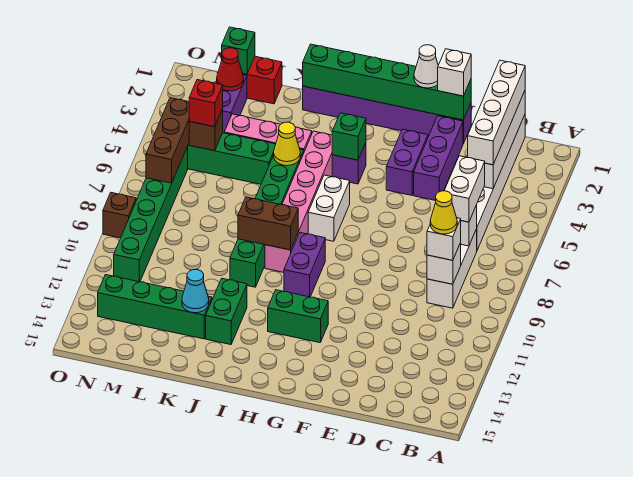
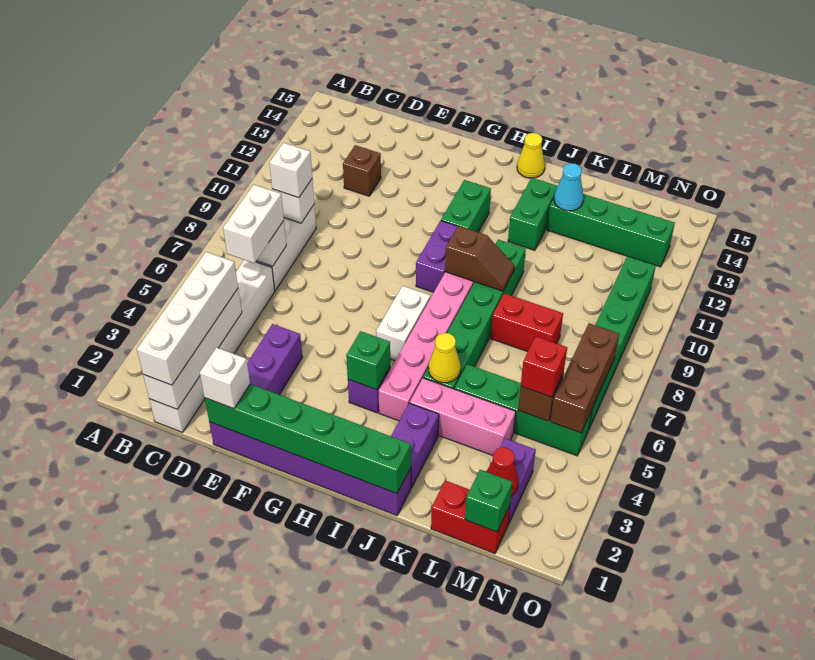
yellow cone C9 level 4 -> yellow cone I15 level 1
white cone F1 level 3 -> none
purple brick F3:F4 level 1 -> purple brick J2:J3 level 1
green brick G12:H12 level 1 -> green brick H11:H12 level 1
brown brick I9:J9 level 2 -> brown slope I9:J9 level 2 top I
none -> red brick K8:L8 level 1
brown brick O9 level 1 -> brown brick D12 level 1

